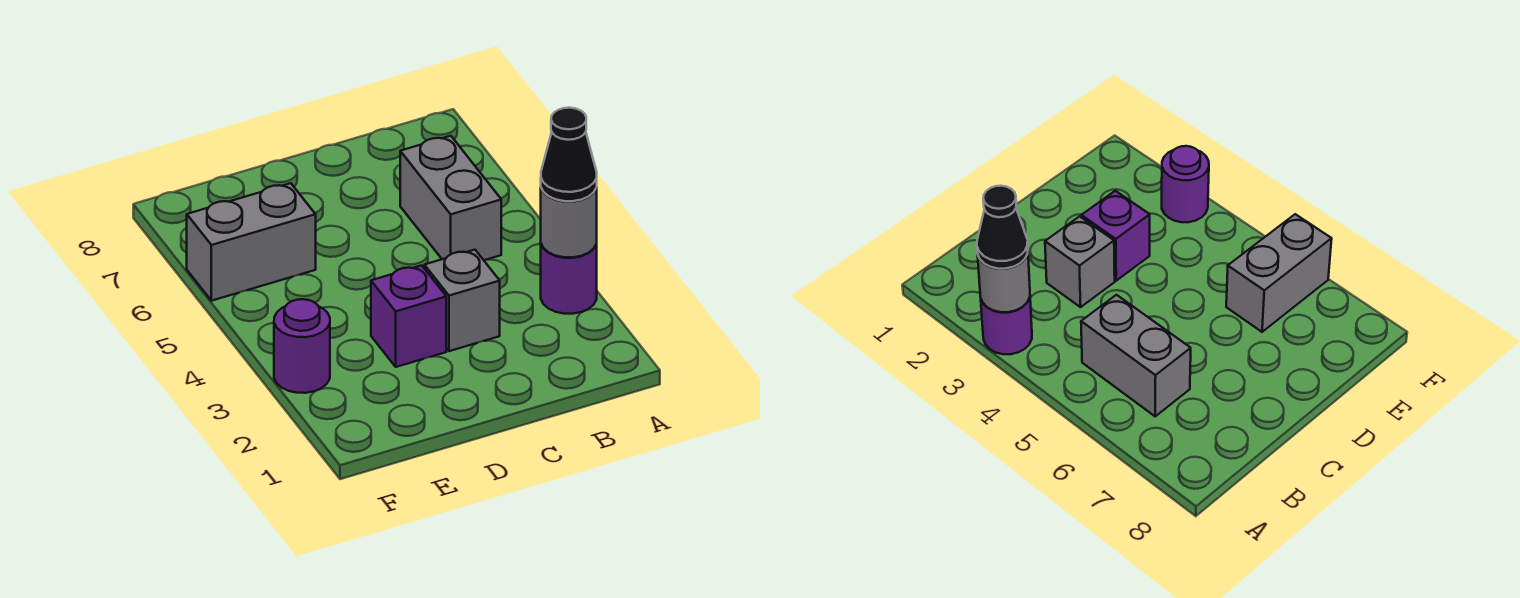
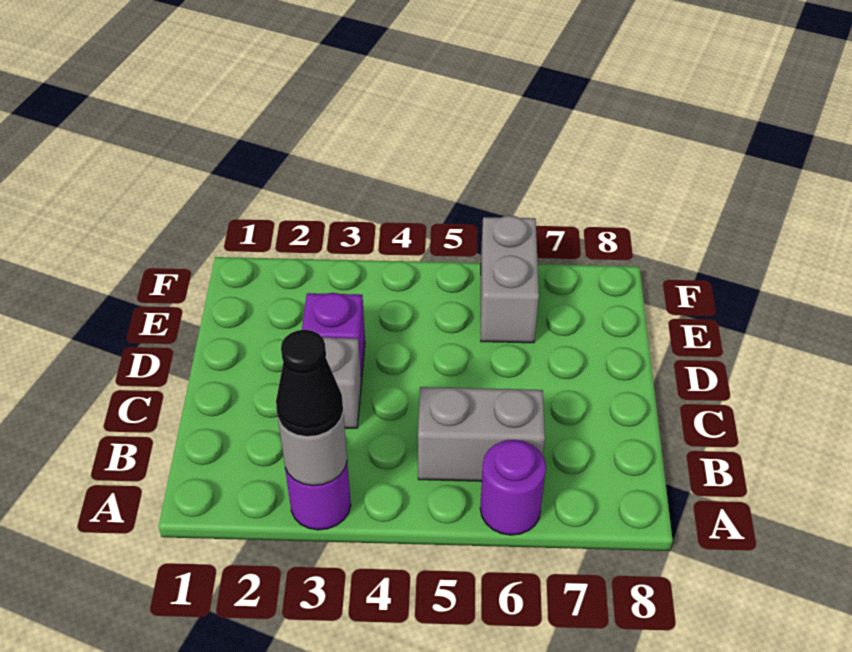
purple round brick F3 level 1 -> purple round brick A6 level 1

